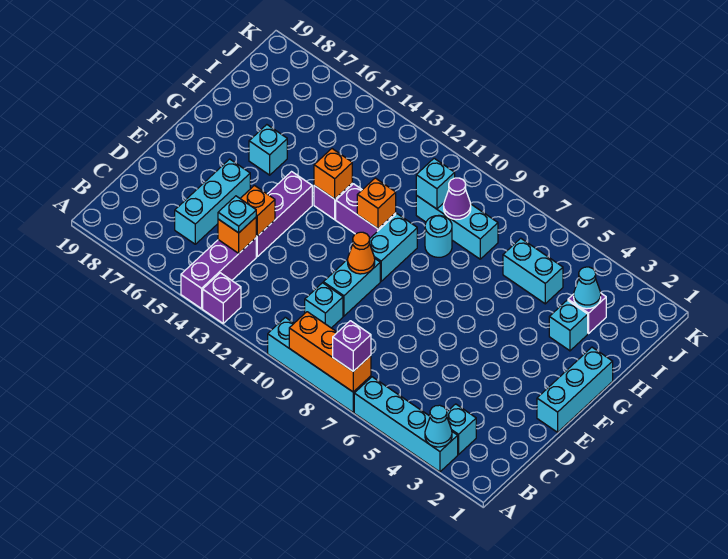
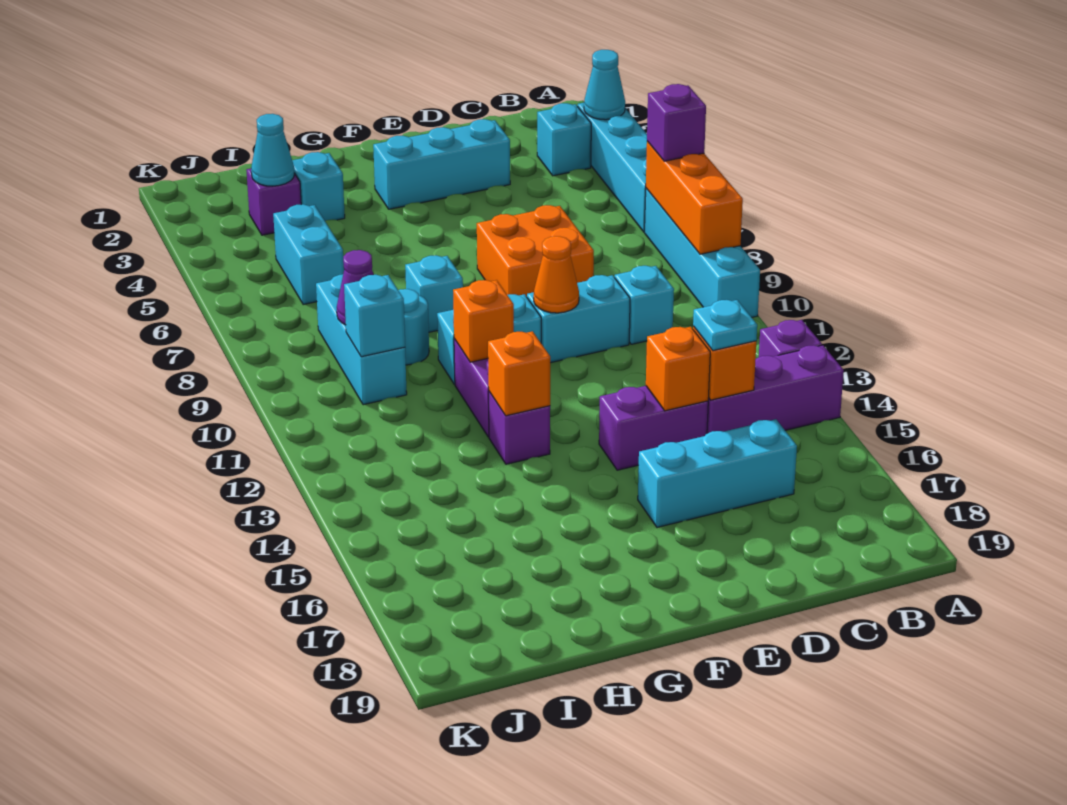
none -> orange brick D7:E8 level 1
purple brick D14:F14 level 1 -> purple brick D14:E14 level 1
cyan brick E1:G1 level 1 -> cyan brick D3:F3 level 1
cyan brick G16 level 1 -> cyan brick G8 level 1

